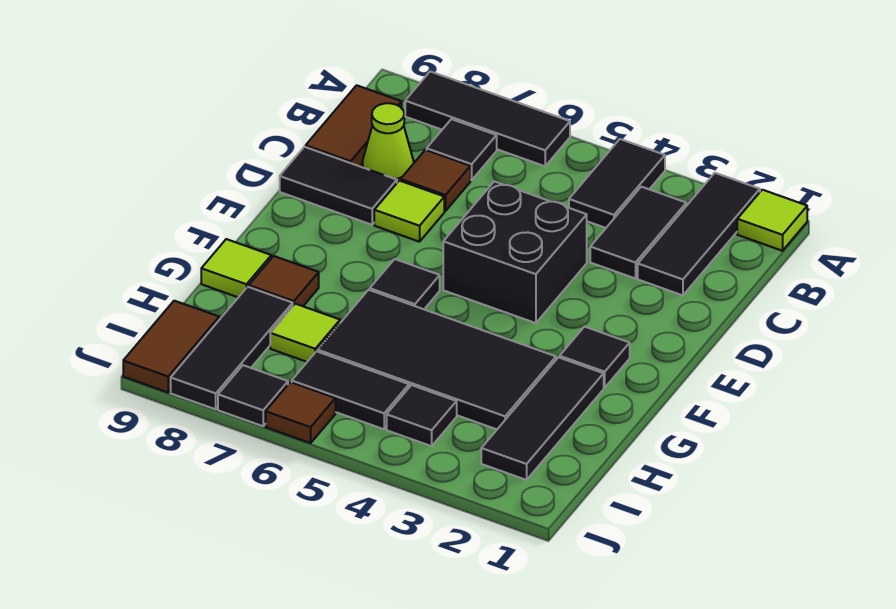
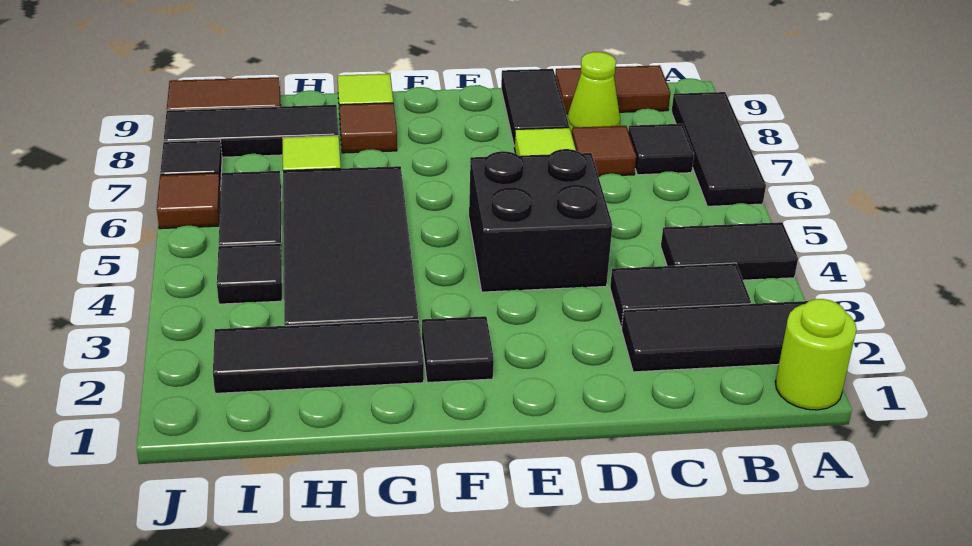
lime tile A1 level 1 -> lime round brick A1 level 1
black tile F6 level 1 -> none

